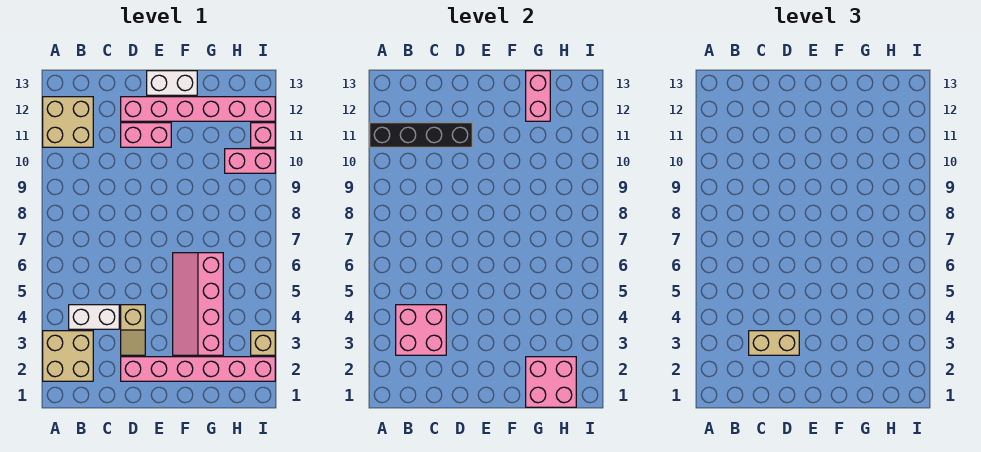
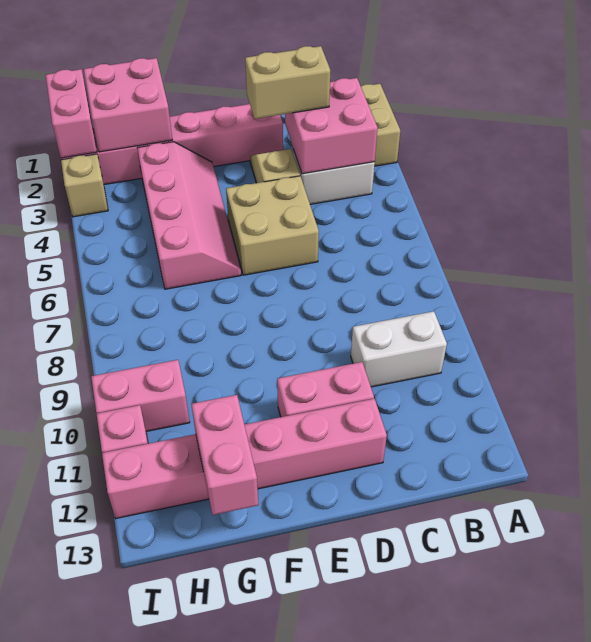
tan brick A11:B12 level 1 -> tan brick D5:E6 level 1
black brick A11:D11 level 2 -> none
white brick E13:F13 level 1 -> white brick B10:C10 level 1
none -> pink brick I1:I2 level 2

